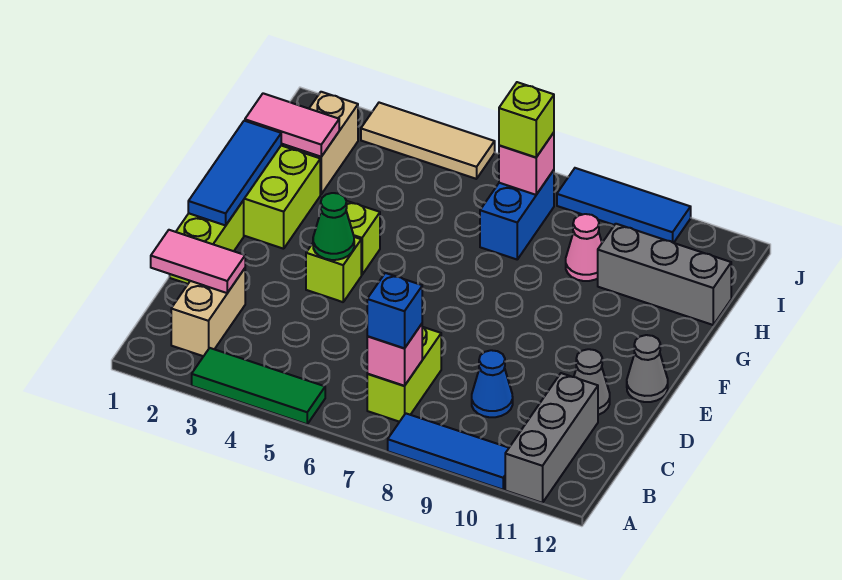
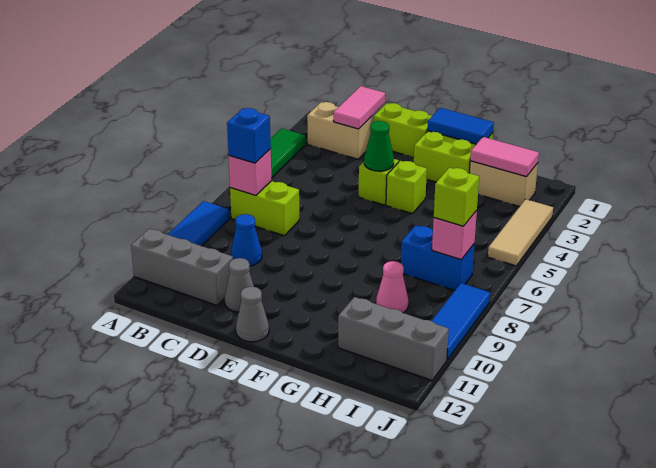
blue tile E1:G1 level 2 -> blue tile F1:G1 level 2
pink tile H1:H2 level 2 -> pink tile H2:I2 level 2
grey brick H10:H12 level 1 -> grey brick H11:J11 level 1

